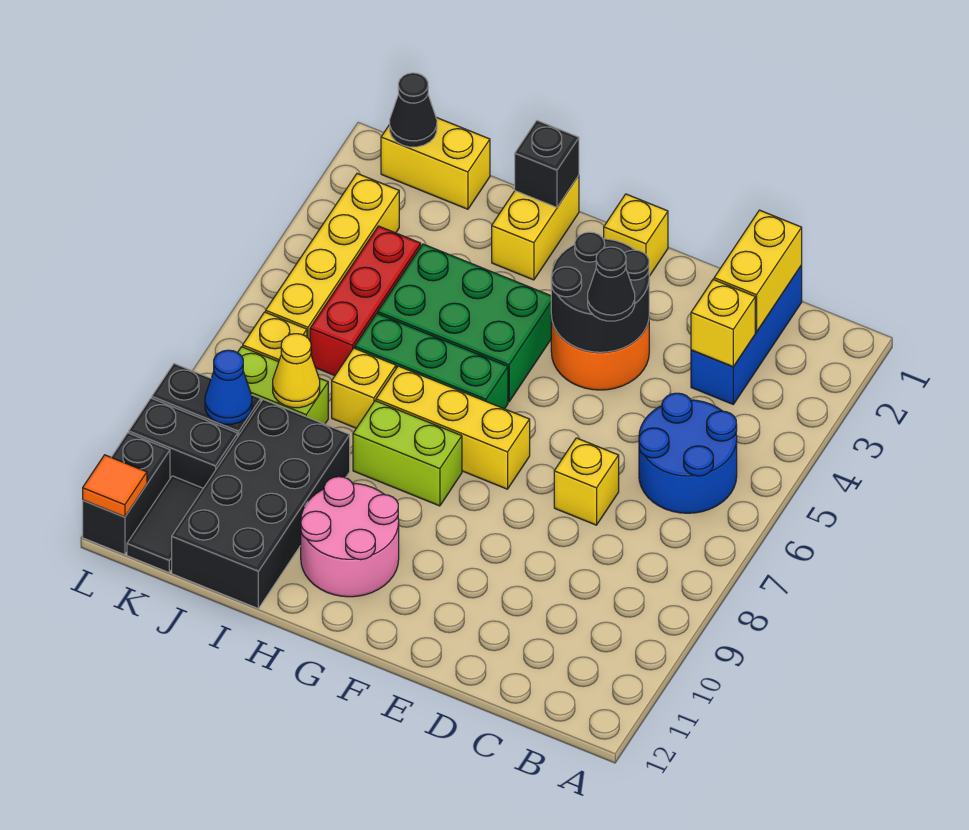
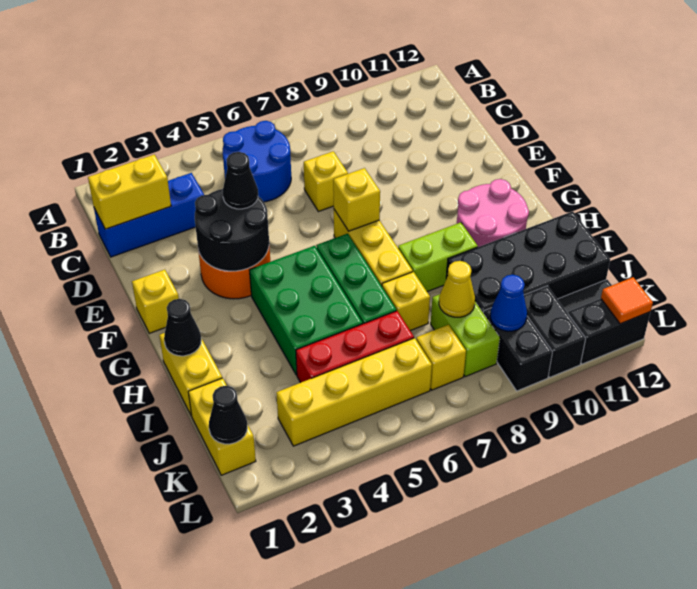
yellow brick C3 level 2 -> yellow brick F7 level 2
lime brick G8:H8 level 1 -> lime brick H8:H9 level 1
yellow brick H1:H2 level 1 -> yellow brick H1:I1 level 1
black brick H1 level 2 -> black cone H1 level 2

